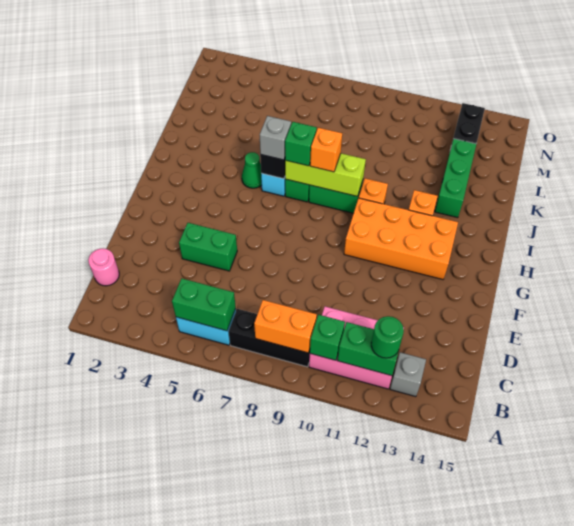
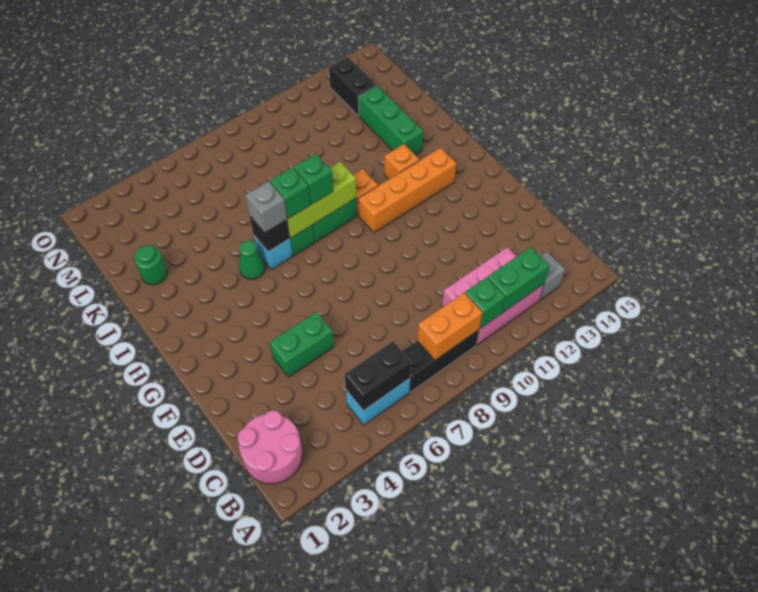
green brick B5:B6 level 2 -> black brick B5:B6 level 2
green round brick B12 level 3 -> green round brick K2 level 1
pink round brick C1 level 1 -> pink round brick B1:C2 level 1
orange brick G10:H13 level 1 -> orange brick H10:H13 level 1
orange brick I8 level 3 -> green brick I8 level 3

